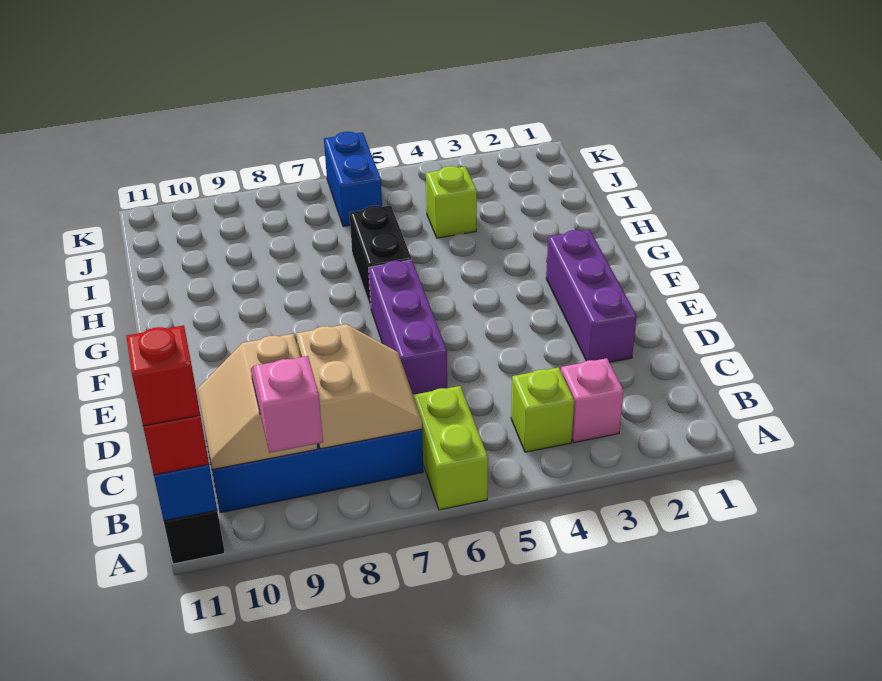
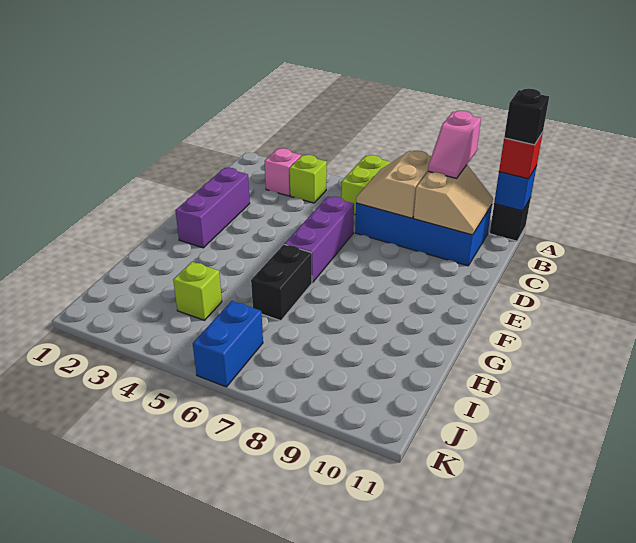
red brick A11 level 4 -> black brick A11 level 4

